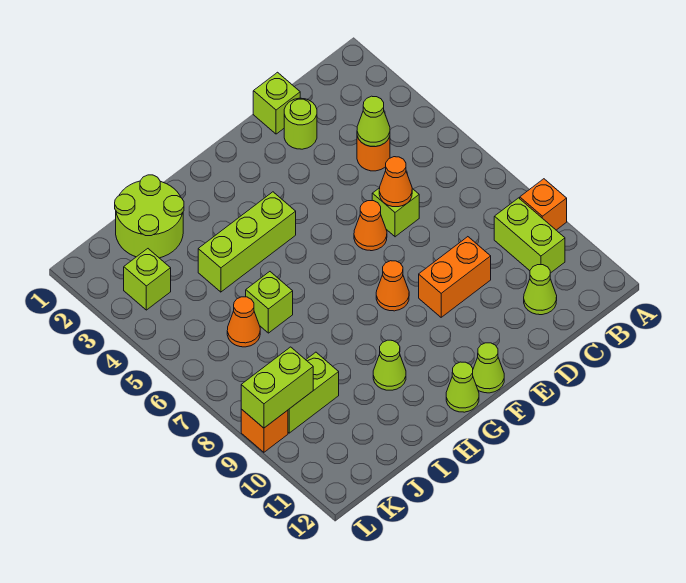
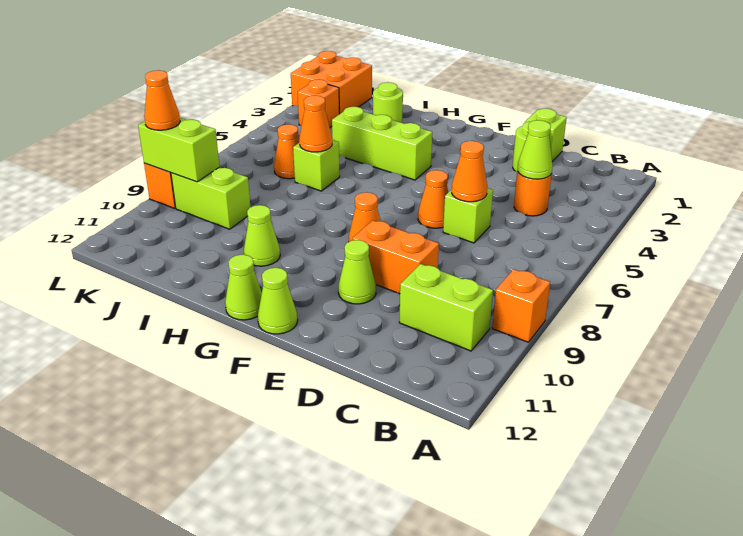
lime brick B9:B10 level 1 -> lime brick B10:C10 level 1
lime cone C11 level 1 -> lime cone E10 level 1
lime round brick I1:J2 level 1 -> lime round brick I2 level 1
none -> orange cone I6 level 2
none -> orange brick K1:L2 level 1
lime brick K3 level 1 -> orange brick K3 level 1
none -> orange cone L9 level 3

